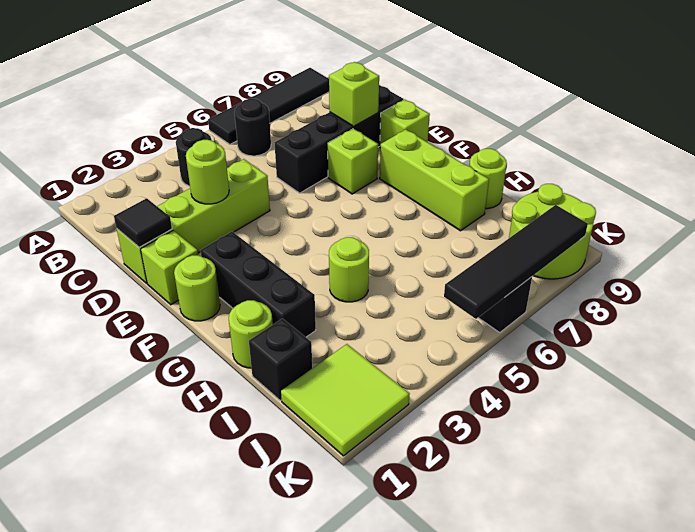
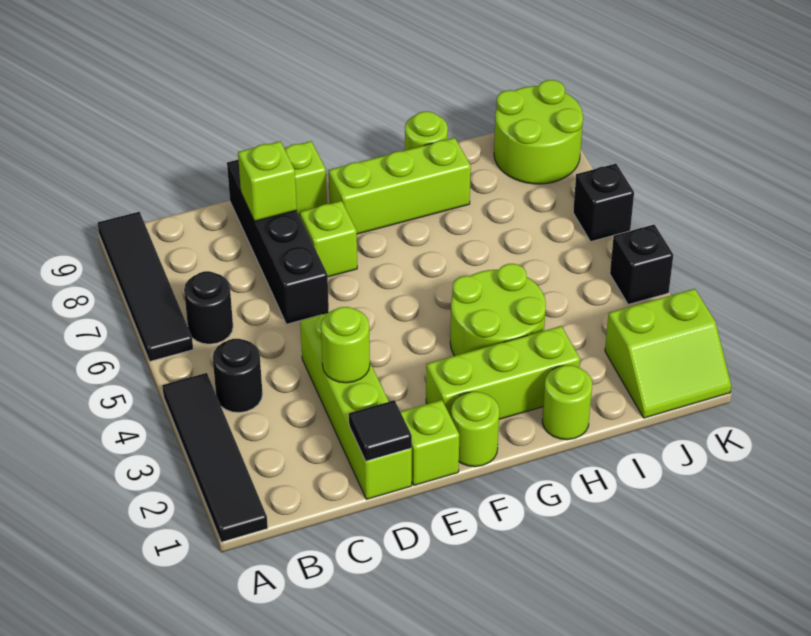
black brick F2:H2 level 1 -> lime brick F2:H2 level 1
lime round brick H4 level 1 -> lime round brick G3:H4 level 1
black brick I1 level 1 -> black brick K4 level 1
lime tile J1:K2 level 1 -> lime slope J1:K2 level 1 top 2
black tile K5:K8 level 2 -> black tile A1:A4 level 1

